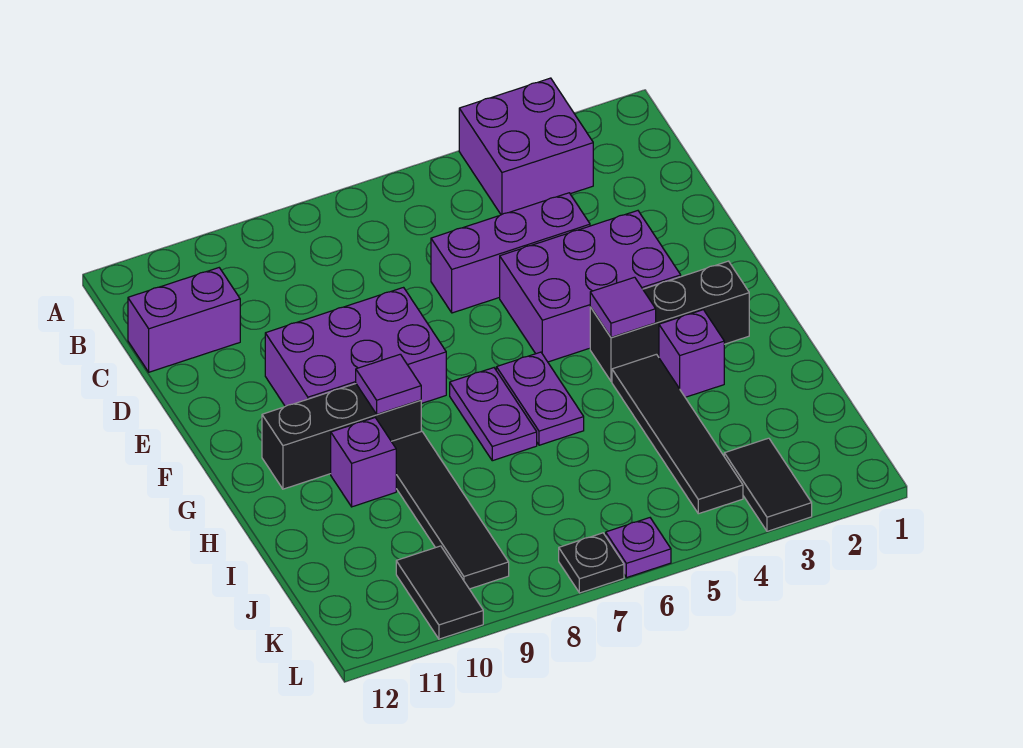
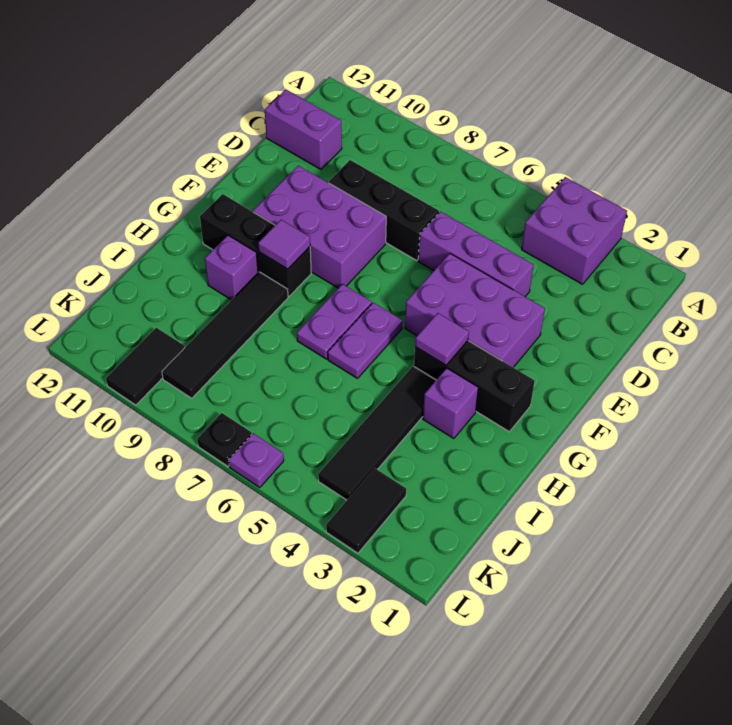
none -> black brick D7:D9 level 1

